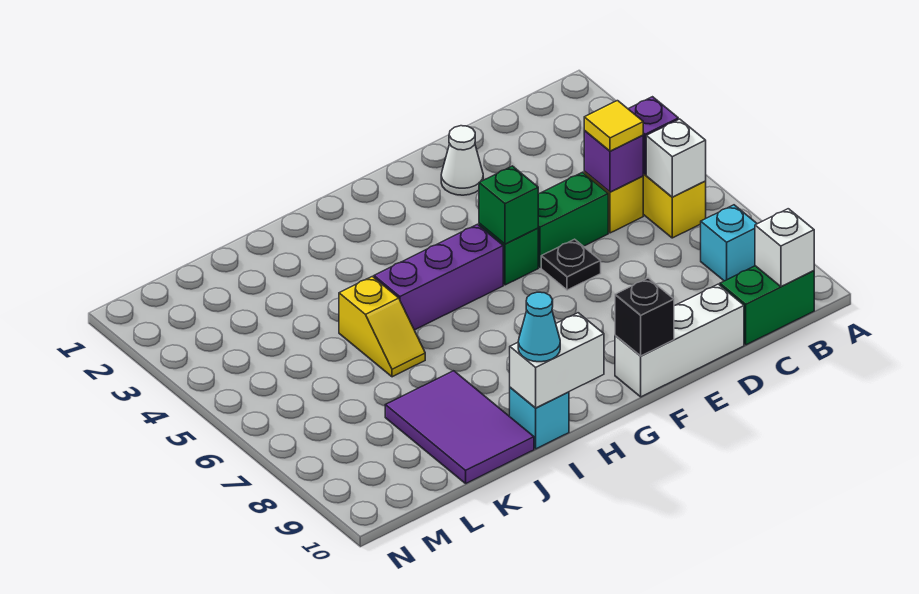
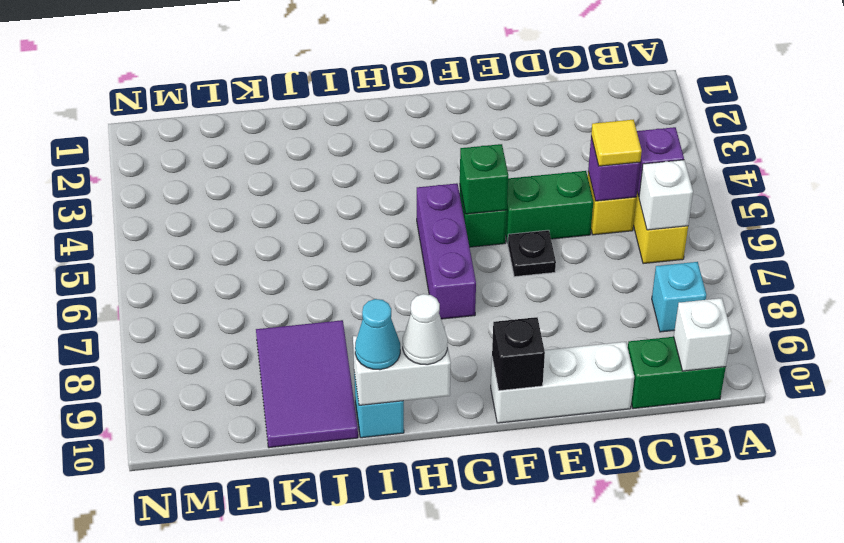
white cone E2 level 1 -> white cone H10 level 3
purple brick G5:I5 level 1 -> purple brick G5:G7 level 1
yellow slope J5:J6 level 1 top 5 -> none

